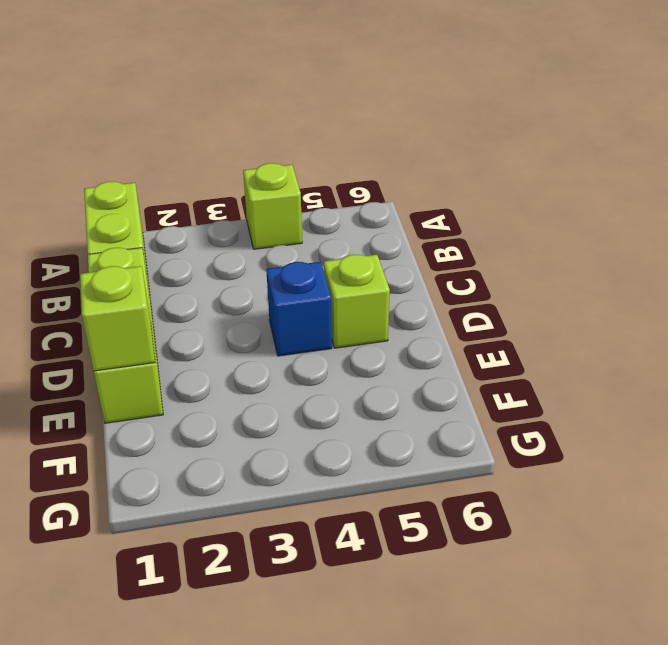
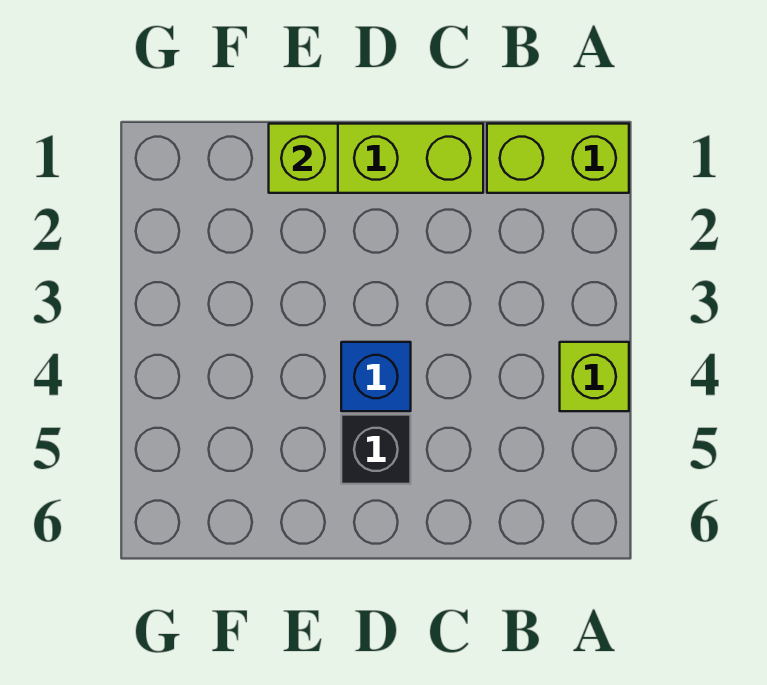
lime brick D5 level 1 -> black brick D5 level 1

